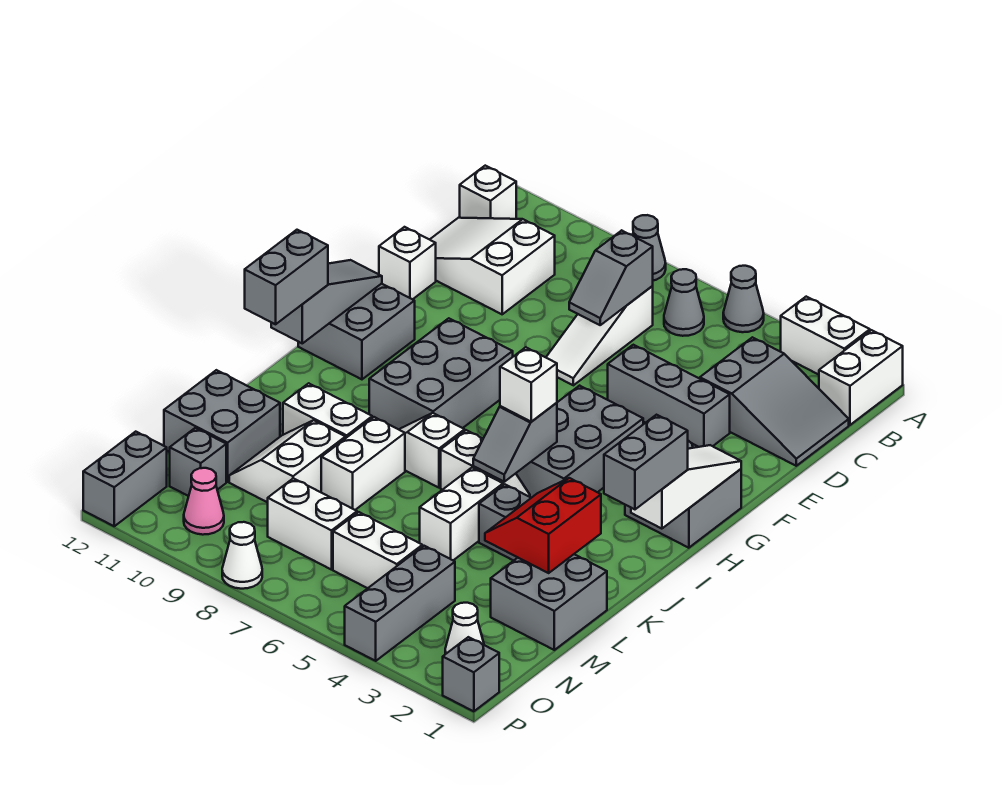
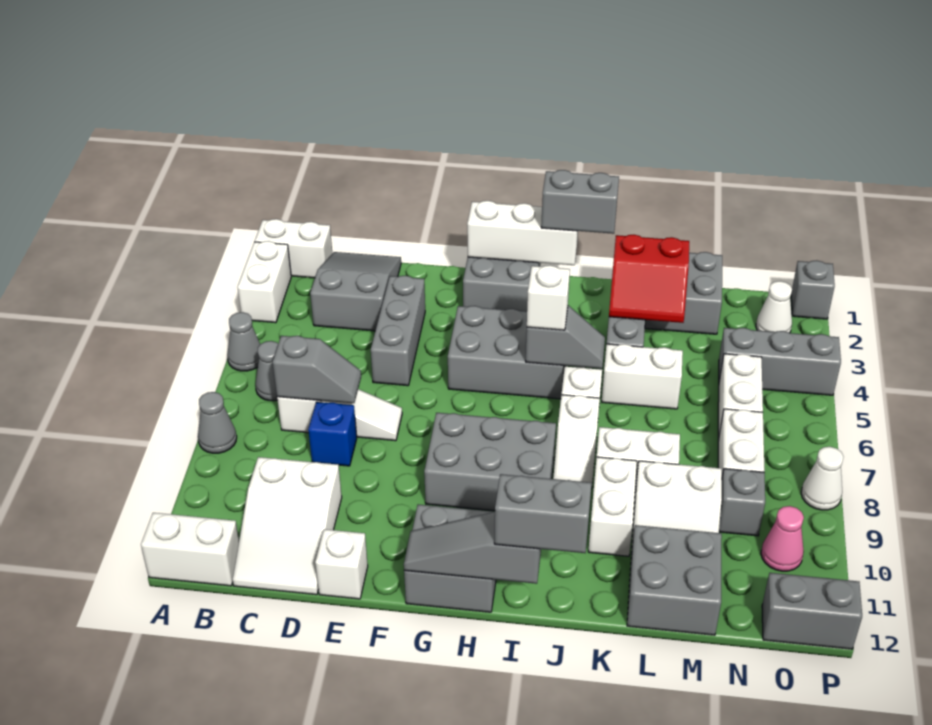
white brick B12 level 1 -> white brick A12:B12 level 1
none -> blue brick D8 level 1
white slope G1:I1 level 2 top I -> white brick G1:I1 level 2
grey brick N11 level 1 -> grey brick N9 level 1

